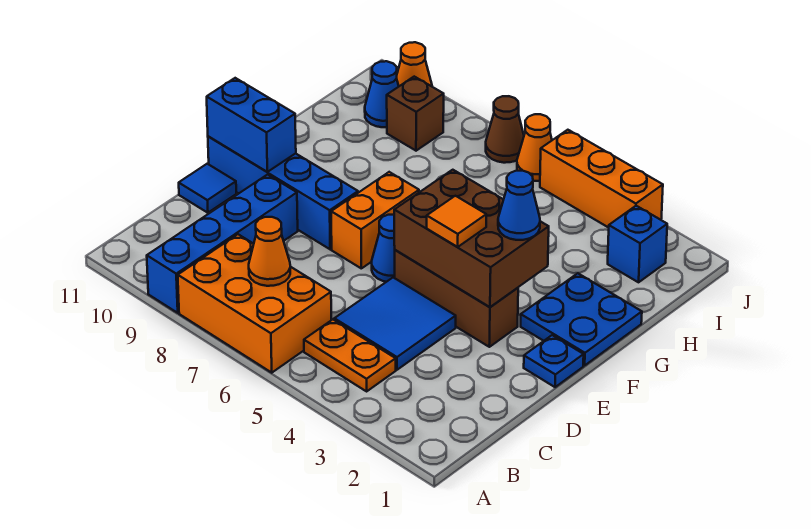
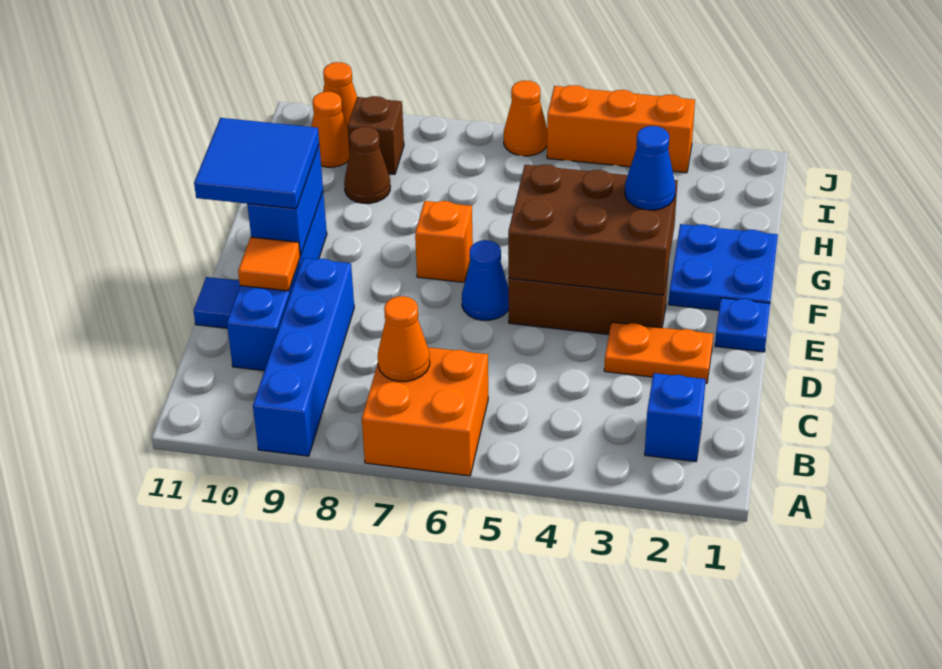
orange brick A6:B8 level 1 -> orange brick A6:B7 level 1
orange plate B4:B5 level 1 -> orange plate D2:D3 level 1
blue tile C4:D5 level 1 -> blue tile E10:F11 level 3
orange tile E4 level 3 -> orange tile D10 level 2
orange brick E7:F7 level 1 -> orange brick F7 level 1
blue brick E8:E11 level 1 -> blue brick C10:F10 level 1
blue brick E10:E11 level 2 -> blue brick E10:F10 level 2
blue brick I2 level 1 -> blue brick B2 level 1
blue cone I10 level 1 -> orange cone I10 level 1
brown cone J7 level 1 -> brown cone H9 level 1

